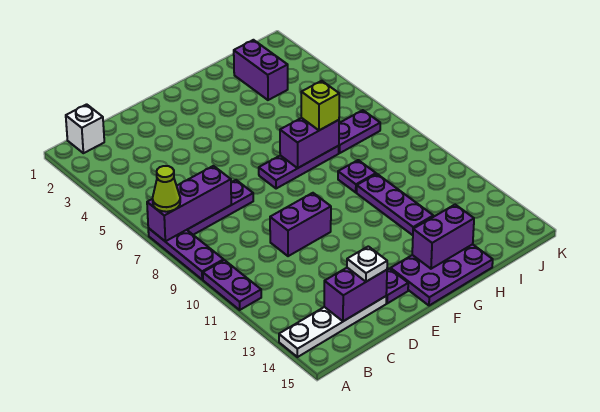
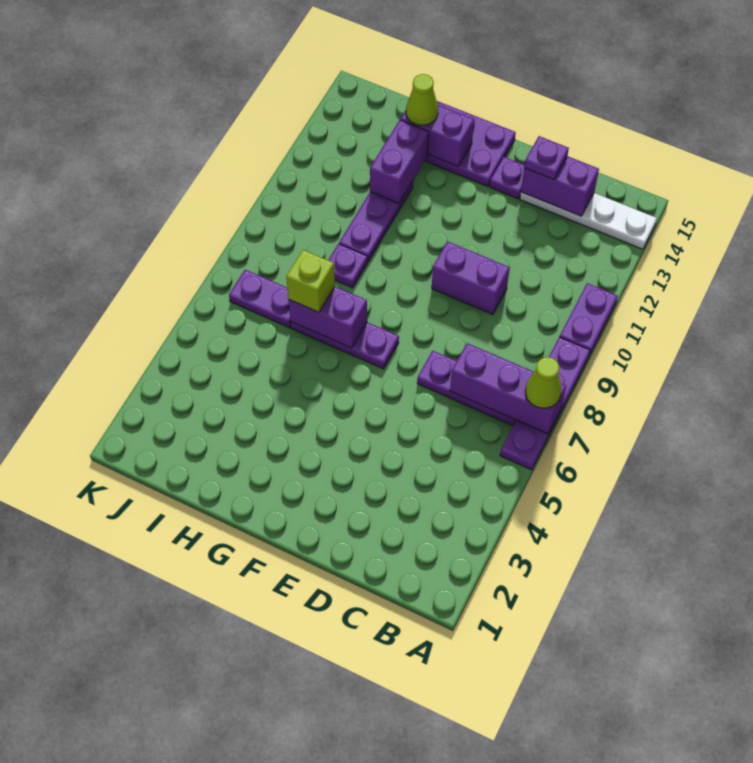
purple plate A7:A9 level 1 -> purple plate A6:A9 level 1
white brick B1 level 1 -> none
white plate D14 level 3 -> purple plate D14 level 3
none -> lime cone H14 level 3
purple brick I2:I3 level 1 -> purple brick H12:H13 level 2

